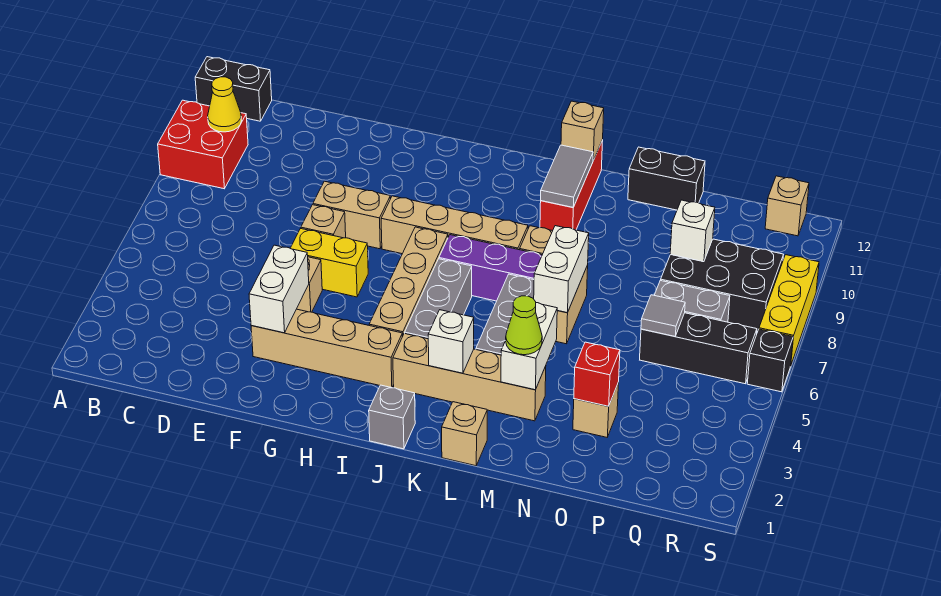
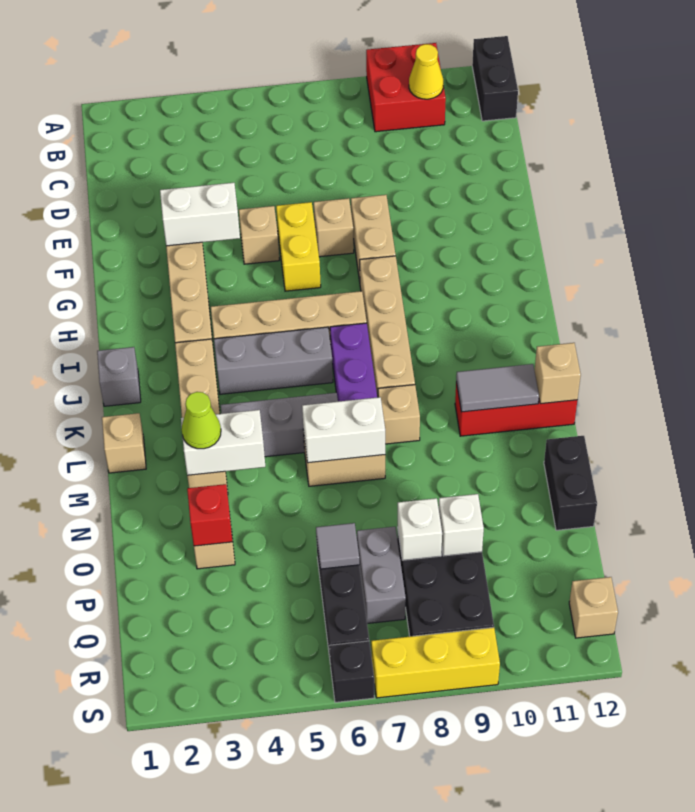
white brick K3 level 2 -> white brick P8 level 2

